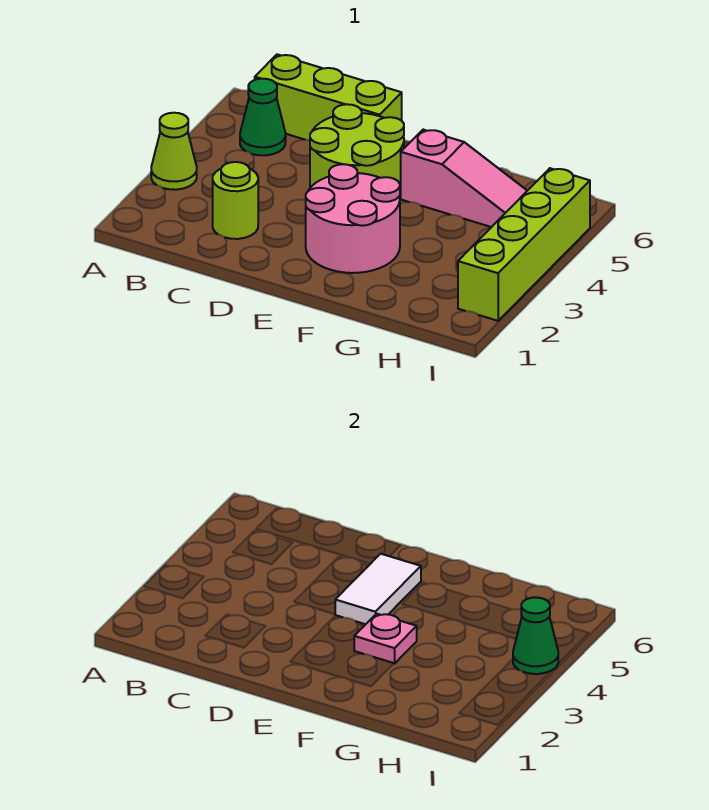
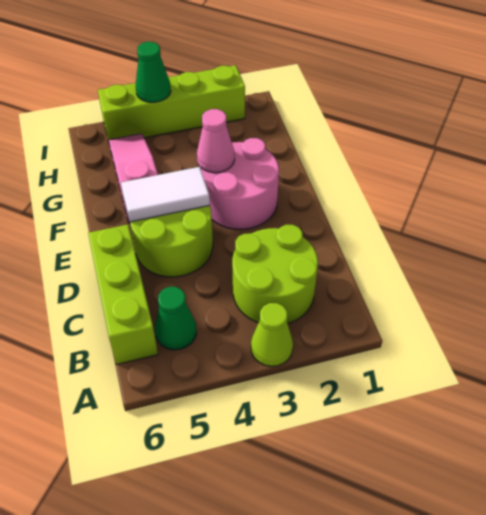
lime round brick C2 level 1 -> lime round brick B2:C3 level 1
pink plate F3 level 2 -> pink cone F3 level 2

